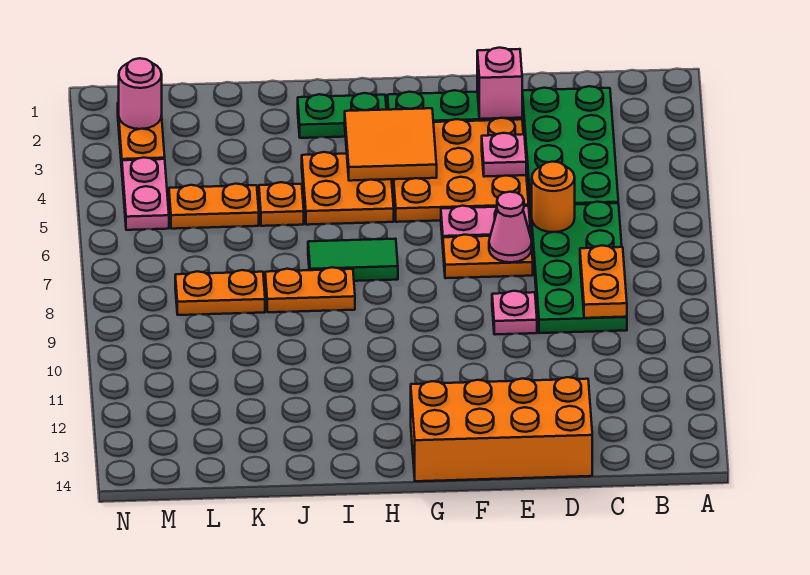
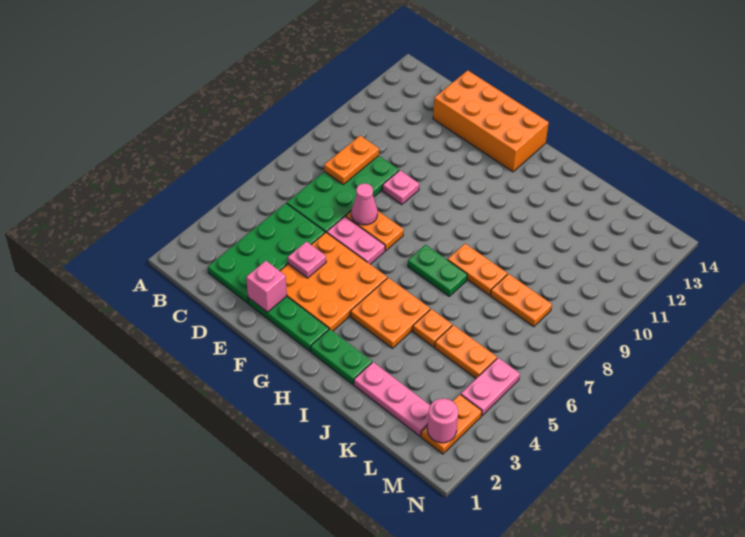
orange round brick D6 level 2 -> none
orange tile G3:H4 level 2 -> none
green tile H7:I7 level 1 -> green plate H7:I7 level 1
none -> pink plate J2:L2 level 1

